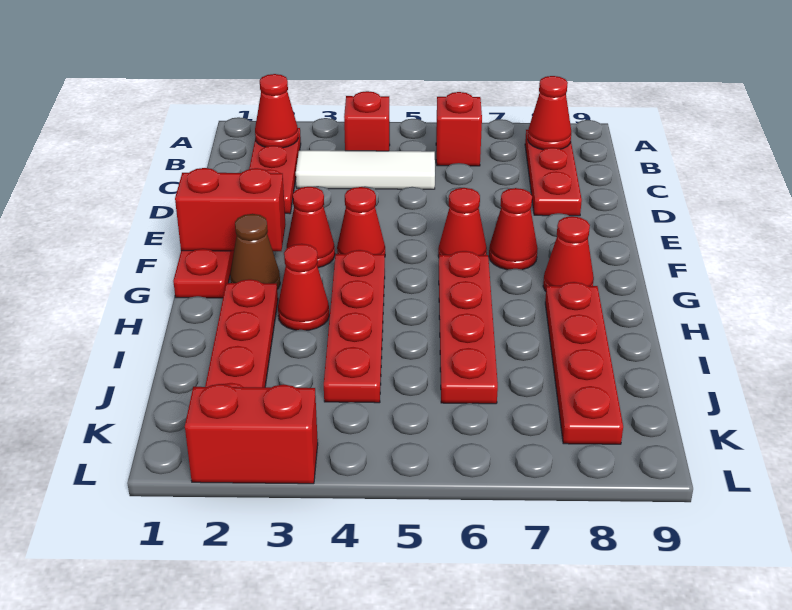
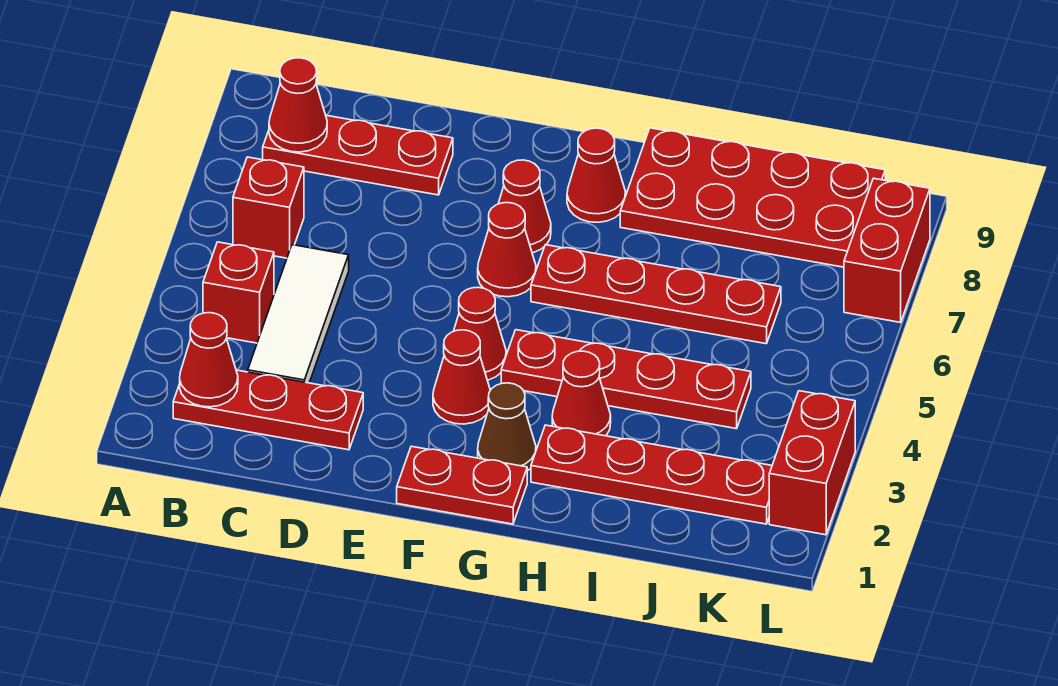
red brick F1:F2 level 2 -> red brick L7:L8 level 1
red plate H8:K8 level 1 -> red plate H8:K9 level 1

